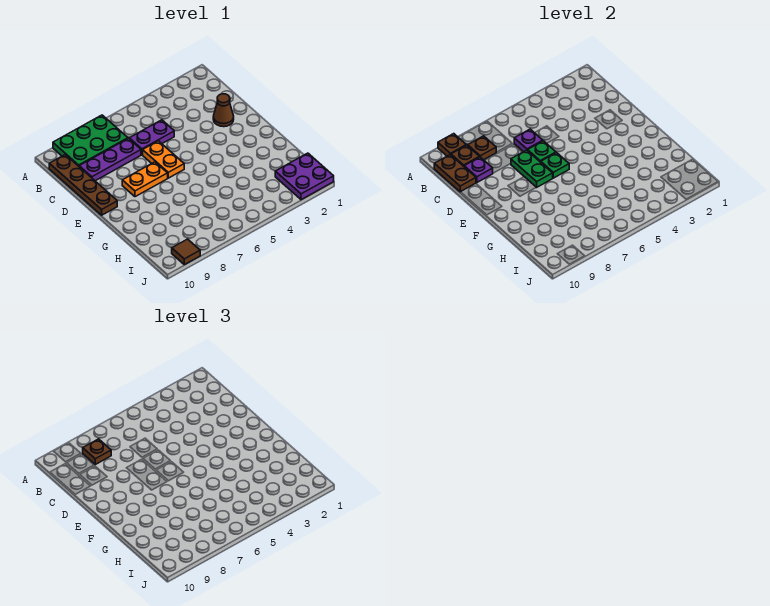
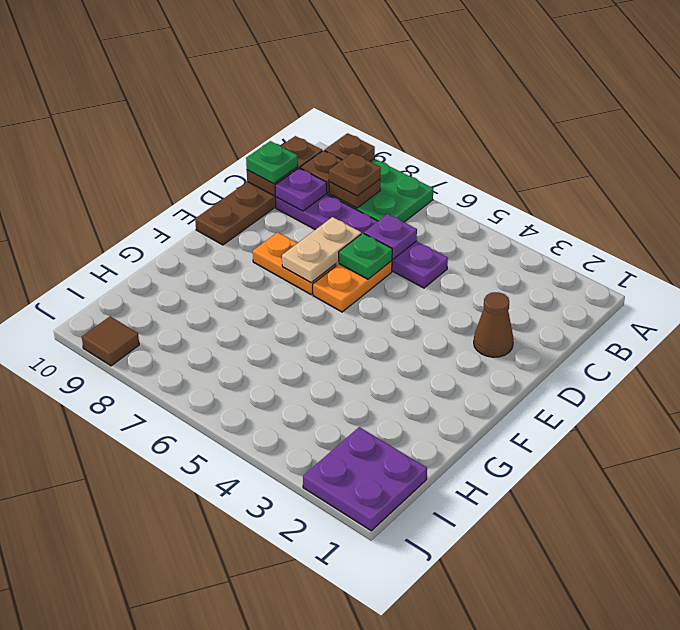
green plate D7:E7 level 2 -> tan plate D7:E7 level 2
green plate E6 level 2 -> green plate C10 level 3

